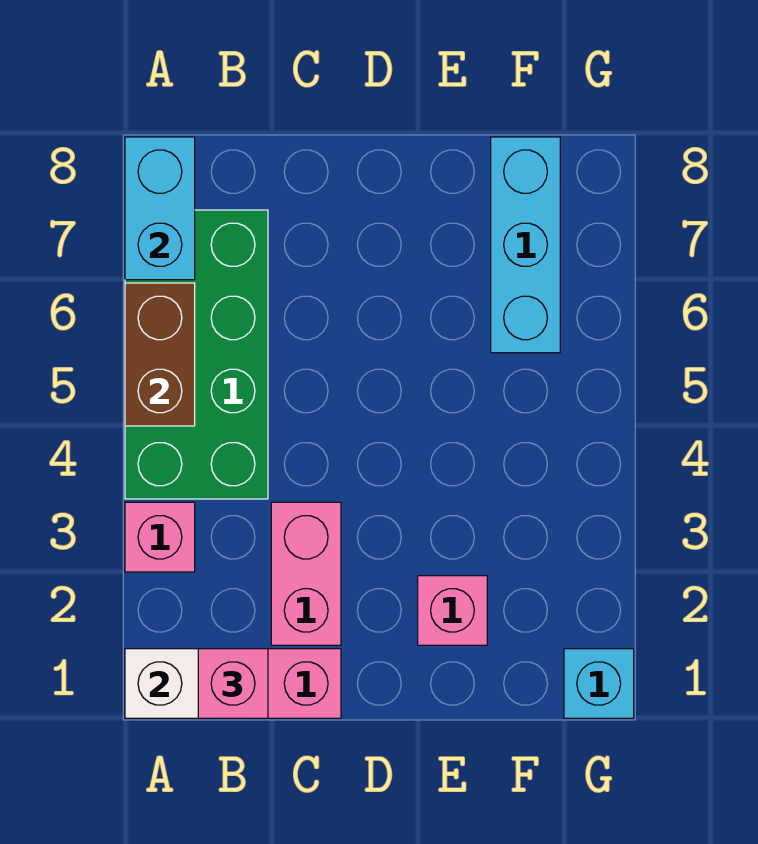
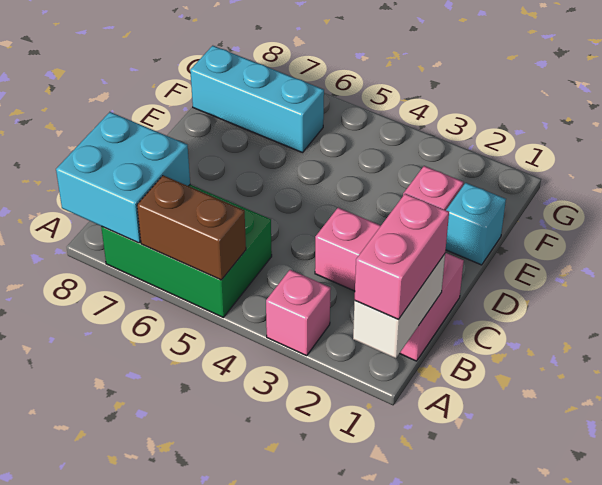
green brick A4:B7 level 1 -> green brick A5:B7 level 1
cyan brick A7:A8 level 2 -> cyan brick A7:B8 level 2
pink brick B1 level 3 -> pink brick A1:B1 level 3
cyan brick G1 level 1 -> cyan brick E1 level 1

